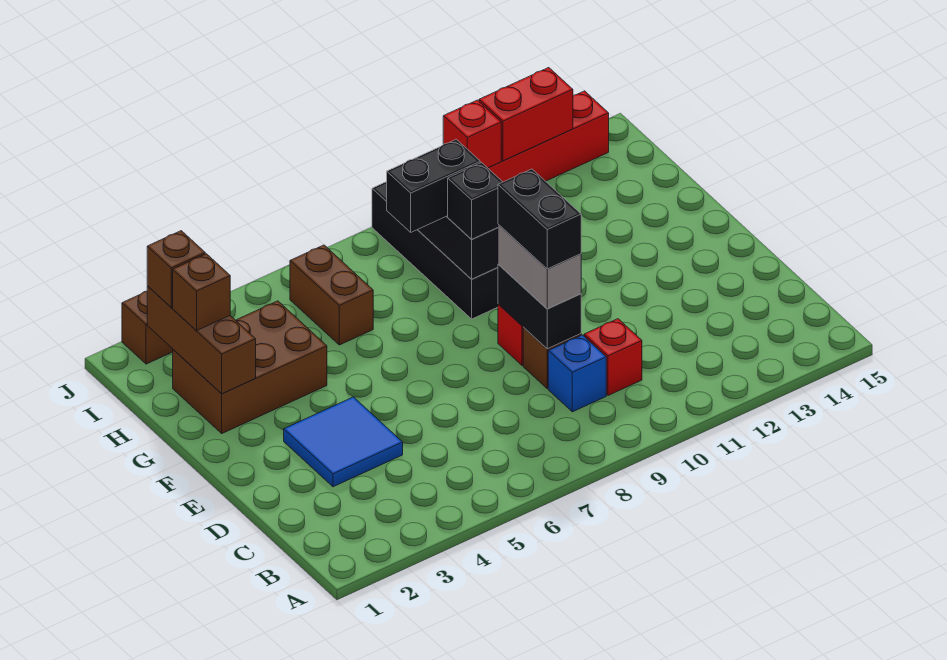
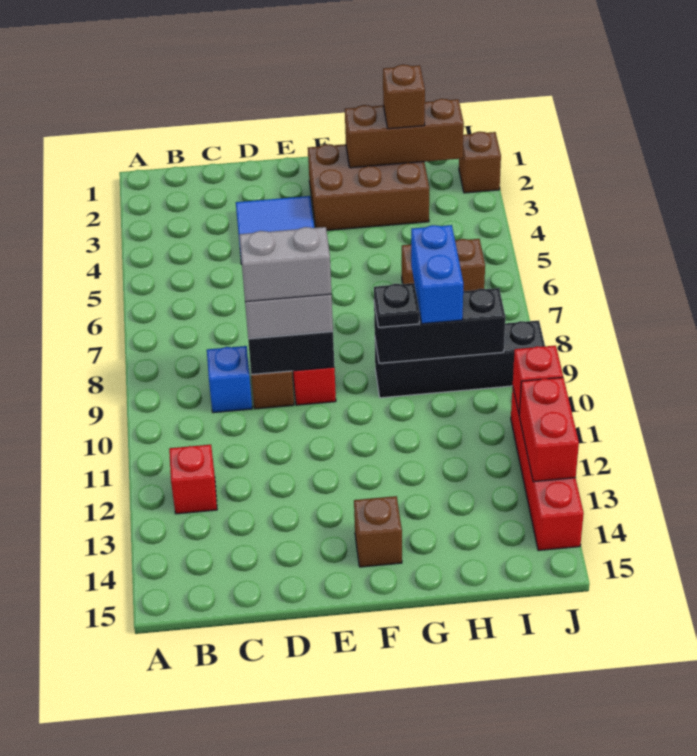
red brick C10 level 1 -> red brick B12 level 1
black brick D9:E9 level 4 -> grey brick D9:E9 level 4
brown brick G2:H4 level 1 -> brown brick F2:H3 level 1
black brick G9 level 3 -> black plate G9 level 3
black brick H8:H9 level 3 -> blue brick H8:H9 level 3
brown brick I2 level 3 -> brown brick F14 level 1

